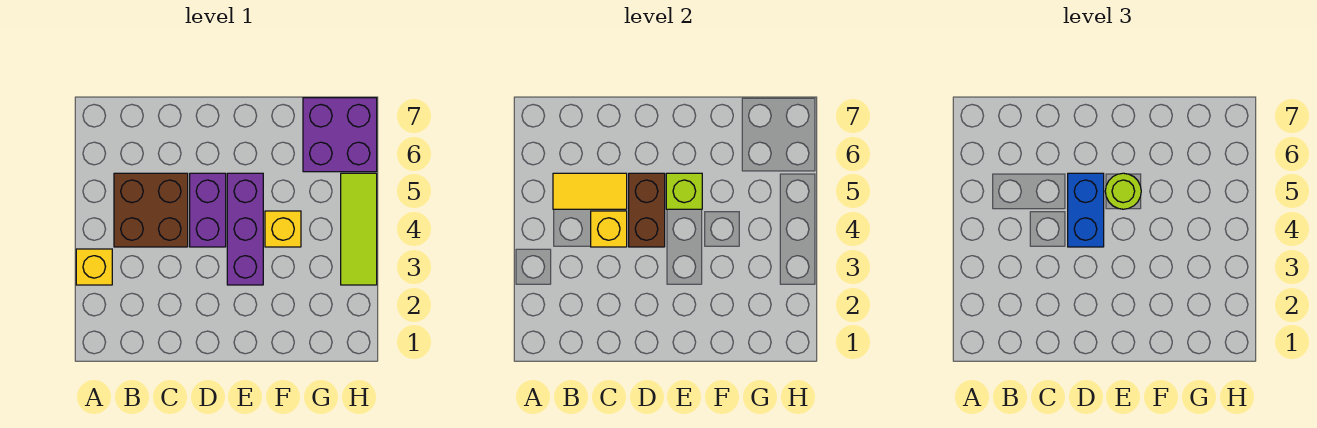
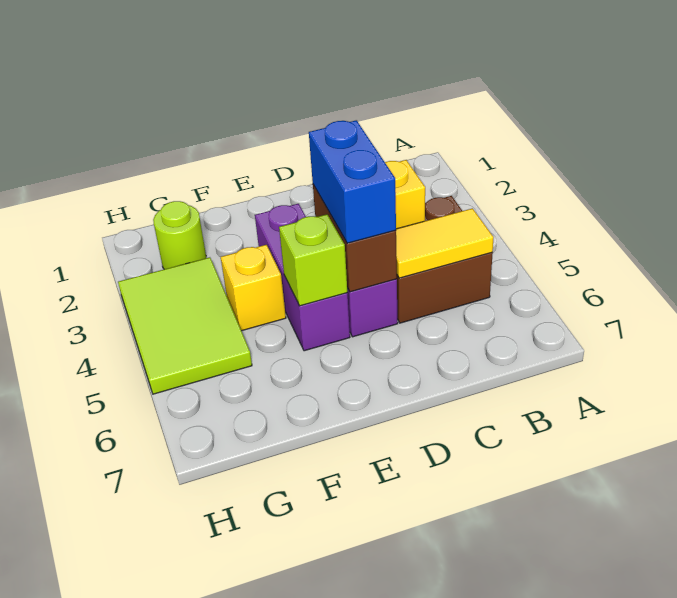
yellow brick A3 level 1 -> none
lime round brick E5 level 3 -> lime round brick G2 level 1
purple brick G6:H7 level 1 -> none
lime tile H3:H5 level 1 -> lime tile G3:H5 level 1

